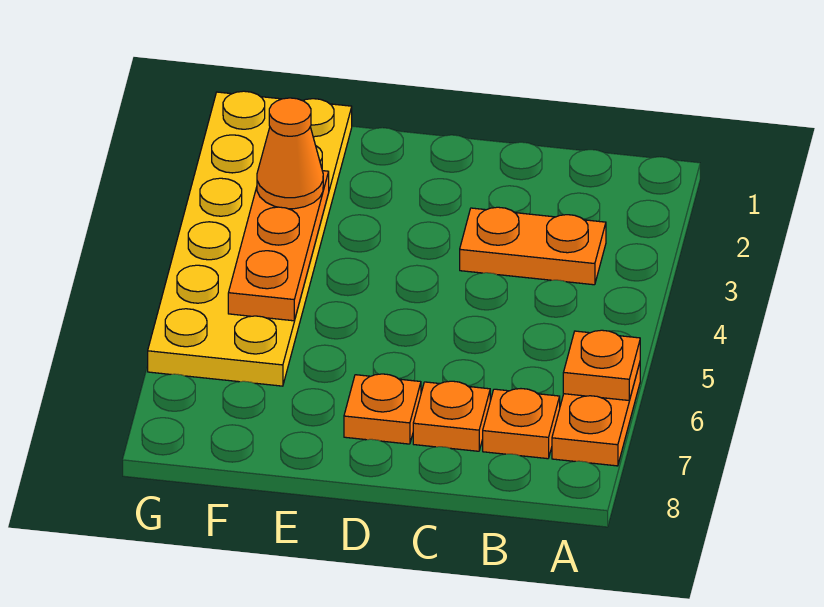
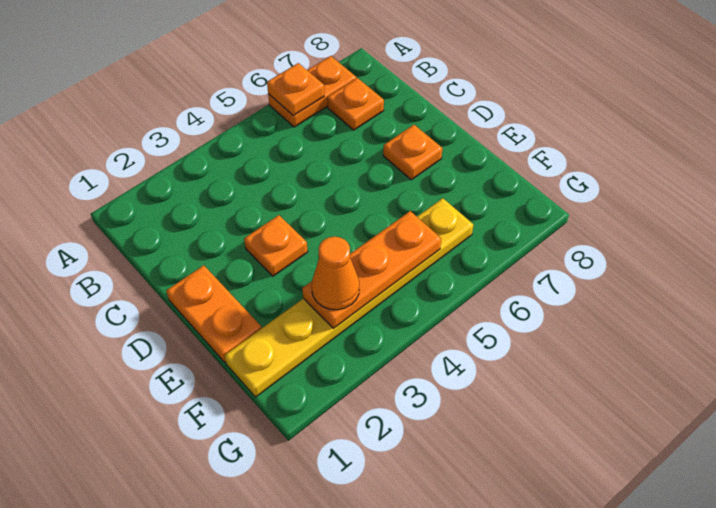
orange plate B3:C3 level 1 -> orange plate D1:E1 level 1
orange plate C7 level 1 -> orange plate D3 level 1
yellow plate F1:G6 level 1 -> yellow plate F1:F6 level 1

